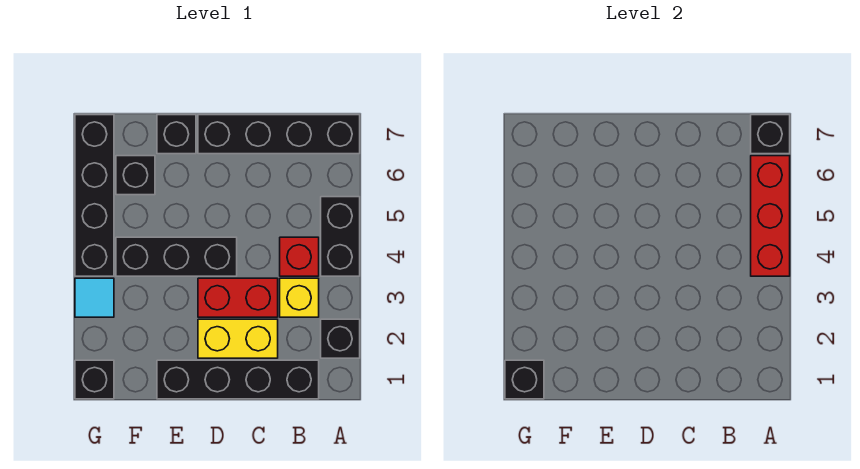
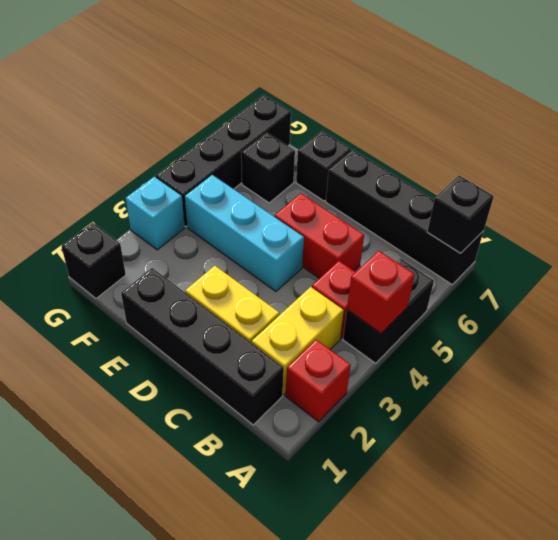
black brick A2 level 1 -> red brick A2 level 1
red brick A4:A6 level 2 -> red brick A4 level 2
yellow brick B3 level 1 -> yellow brick B2:B3 level 1
red brick C3:D3 level 1 -> red brick C5:D5 level 1
black brick D4:F4 level 1 -> cyan brick D4:F4 level 1
black brick G1 level 2 -> none
cyan tile G3 level 1 -> cyan brick G3 level 1

